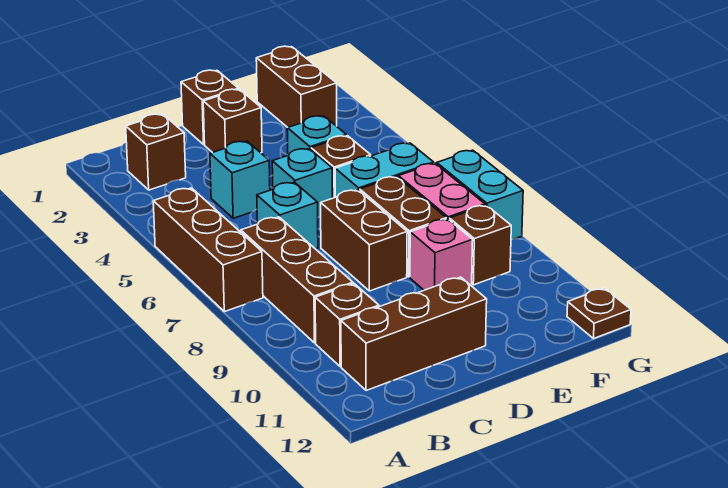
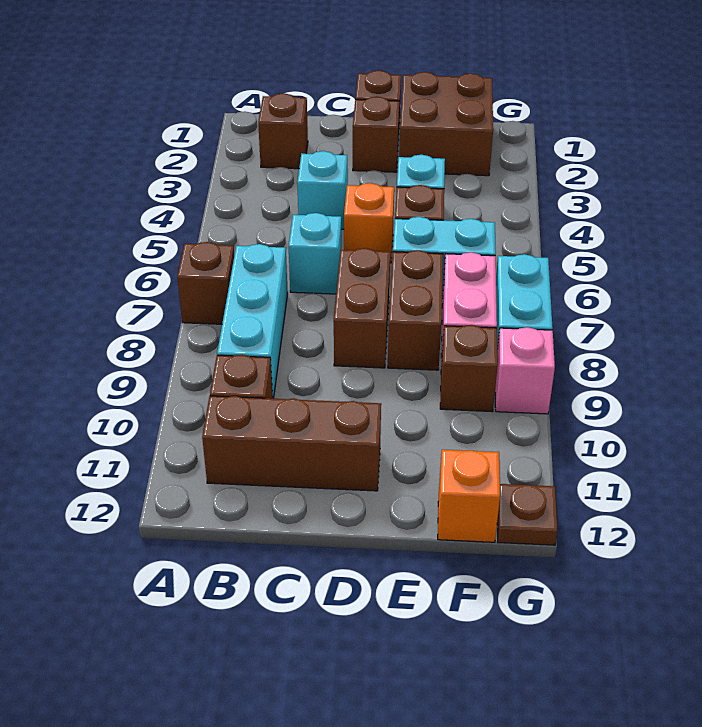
brown brick A5:A7 level 1 -> brown brick A7 level 1
brown brick B7:B9 level 1 -> cyan brick B7:B9 level 1
cyan brick D5 level 1 -> orange brick D5 level 1
pink brick E9 level 1 -> pink brick G9 level 1
brown brick F1:F2 level 1 -> brown brick E1:F2 level 1
none -> orange brick F12 level 1

